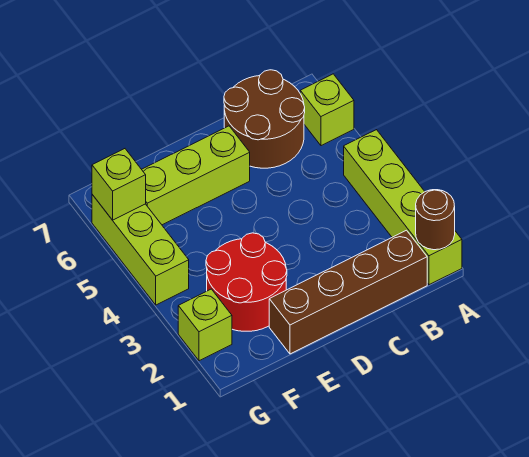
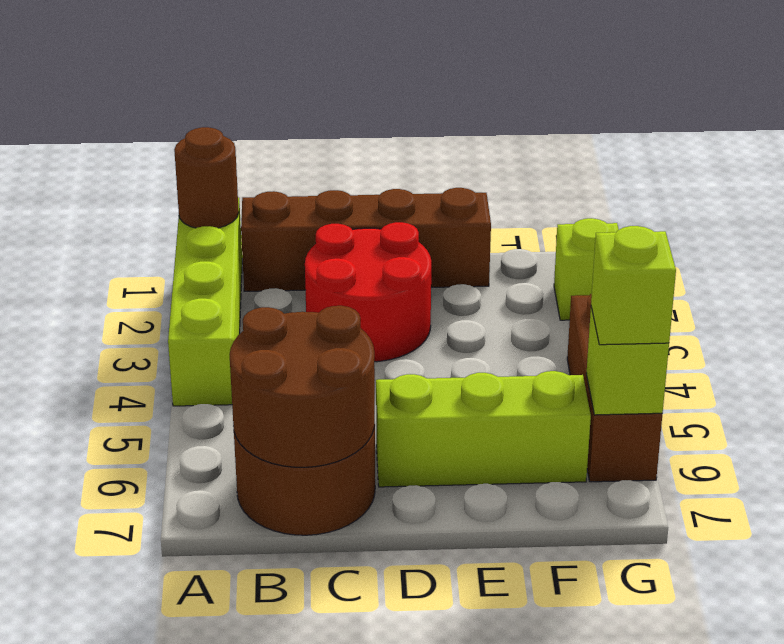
lime brick A6 level 1 -> lime brick G6 level 3
none -> brown round brick B6:C7 level 2
red round brick E2:F3 level 1 -> red round brick C2:D3 level 1
lime brick G4:G6 level 1 -> brown brick G4:G6 level 1

